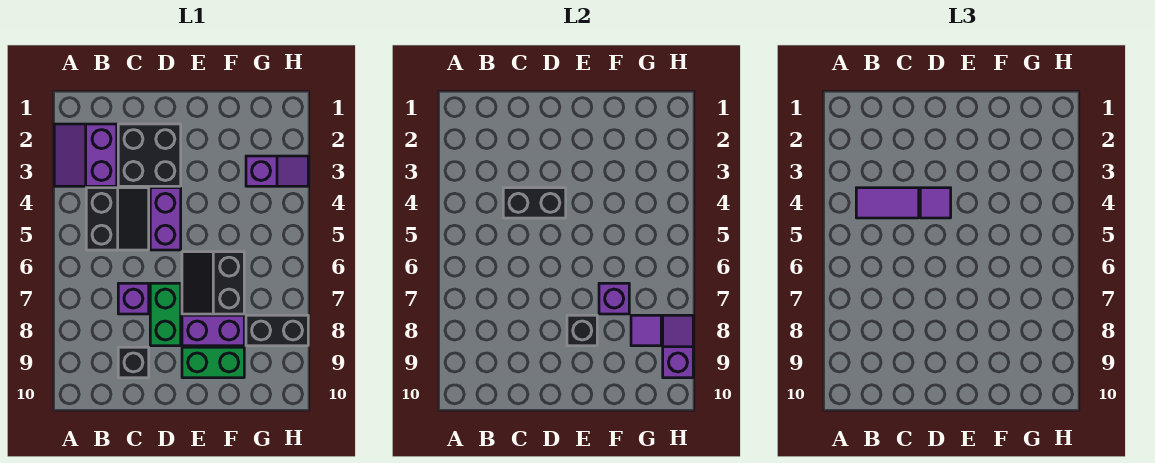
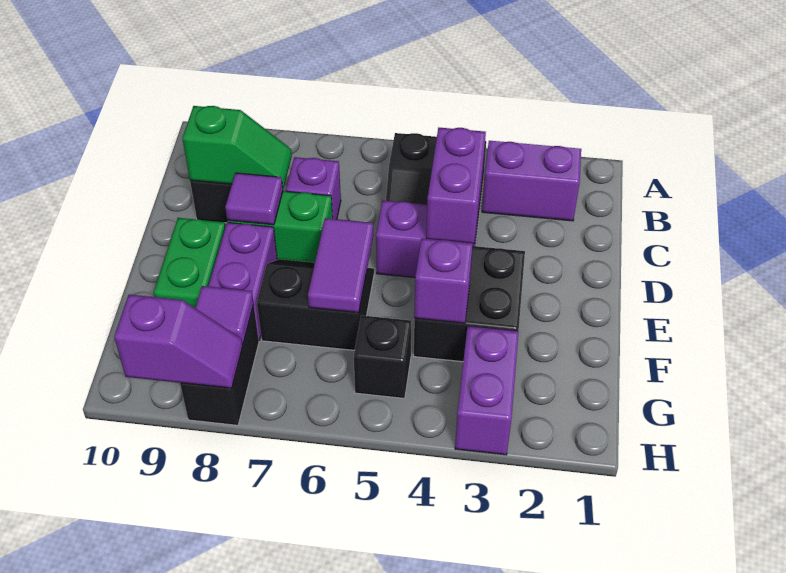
purple tile B4:C4 level 3 -> purple tile E6:F6 level 2
black brick C2:D3 level 1 -> black brick E3:F4 level 1
black brick C4:D4 level 2 -> purple brick C4:D4 level 2
none -> green slope C8:C9 level 2 top 9
purple tile D4 level 3 -> purple tile D8 level 2
black brick E8 level 2 -> black brick G5 level 1
purple brick F7 level 2 -> purple brick F4 level 2
purple slope G3:H3 level 1 top G -> purple brick G3:H3 level 1

